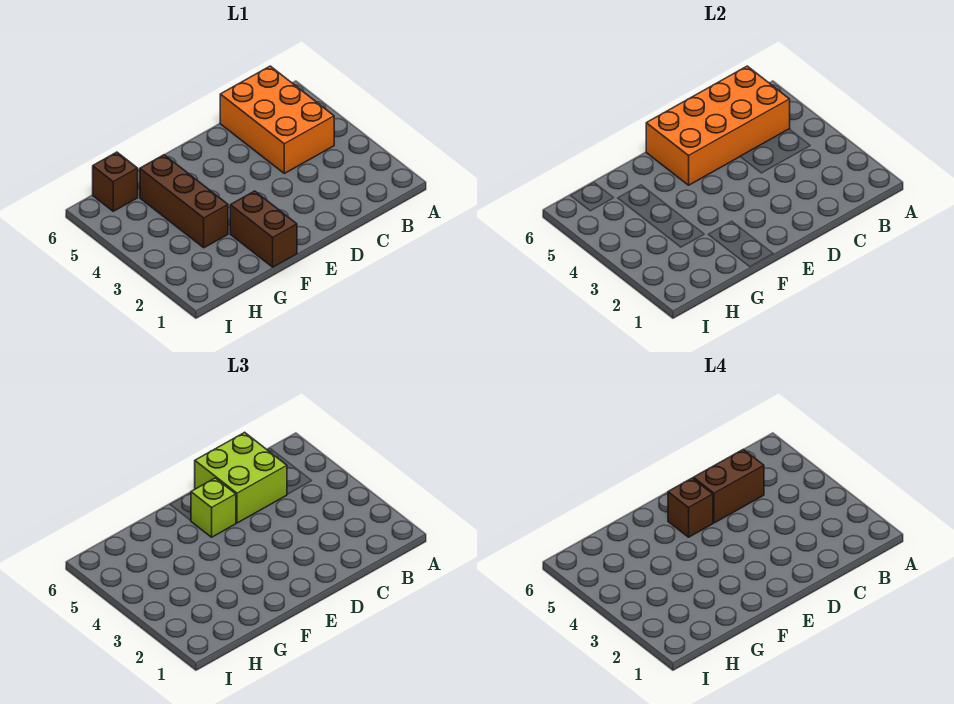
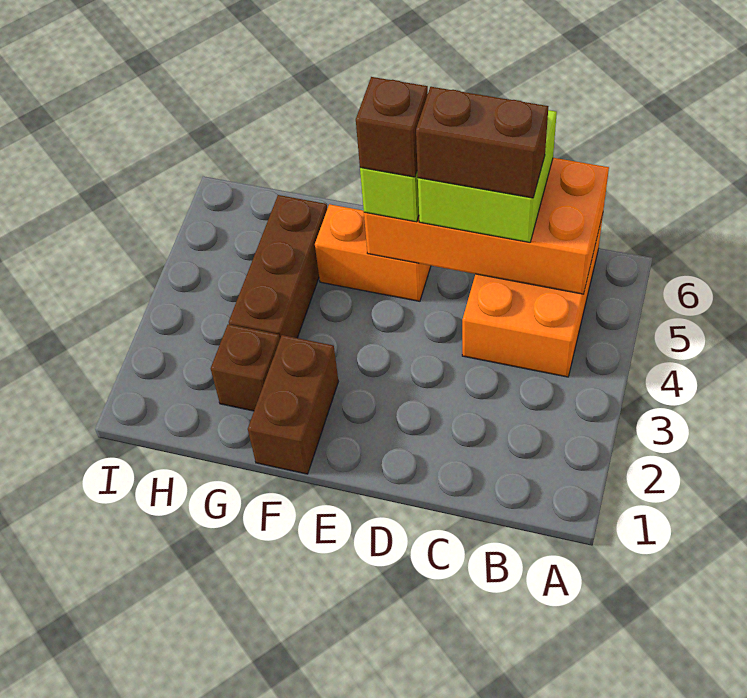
none -> orange brick E5:F5 level 1
brown brick H6 level 1 -> brown brick G2 level 1

